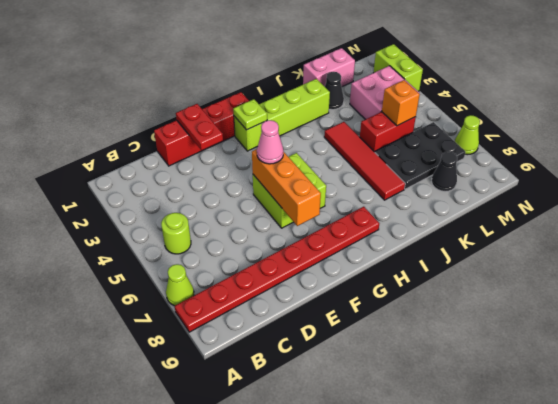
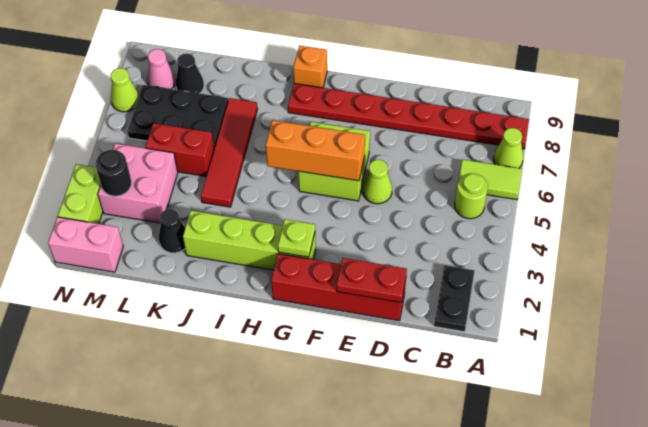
none -> lime tile A6:B6 level 1
none -> black plate B1:B2 level 1
red plate E1:E2 level 2 -> red plate D1:E1 level 2
none -> lime cone E5 level 1
orange brick F5:F7 level 2 -> orange brick F5:H5 level 2
pink cone F5 level 3 -> pink cone M8 level 1
pink brick K1:L1 level 1 -> pink brick M1:N1 level 1
orange brick L5 level 2 -> orange brick H9 level 1
none -> black round brick M3 level 2

